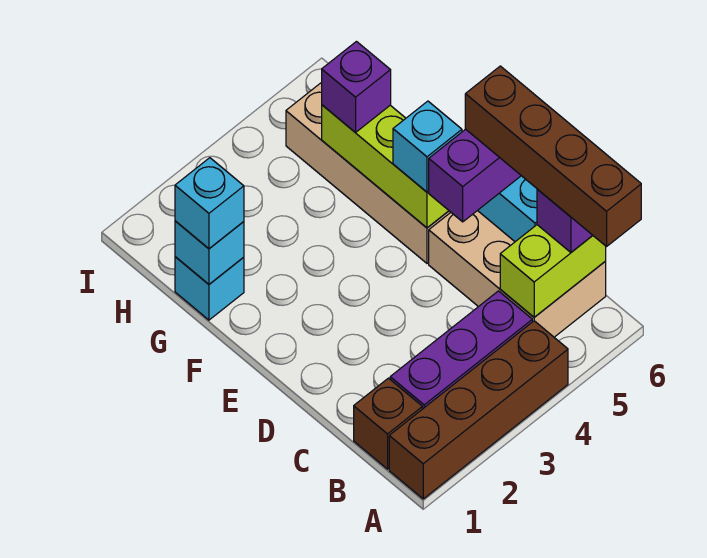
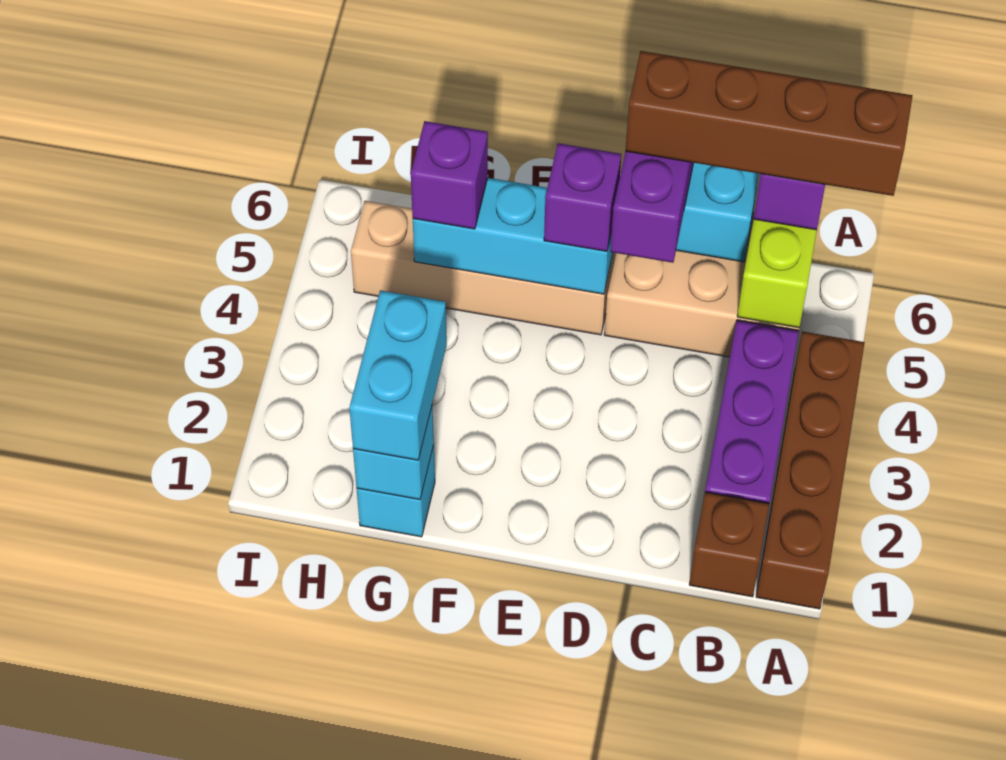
lime brick E5:G5 level 2 -> cyan brick E5:G5 level 2
cyan brick E5 level 3 -> purple brick E5 level 3
cyan brick G1 level 3 -> cyan brick G1:G2 level 3

